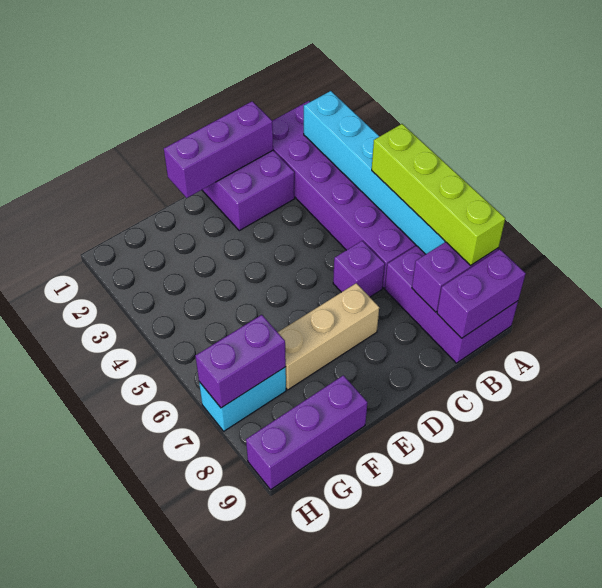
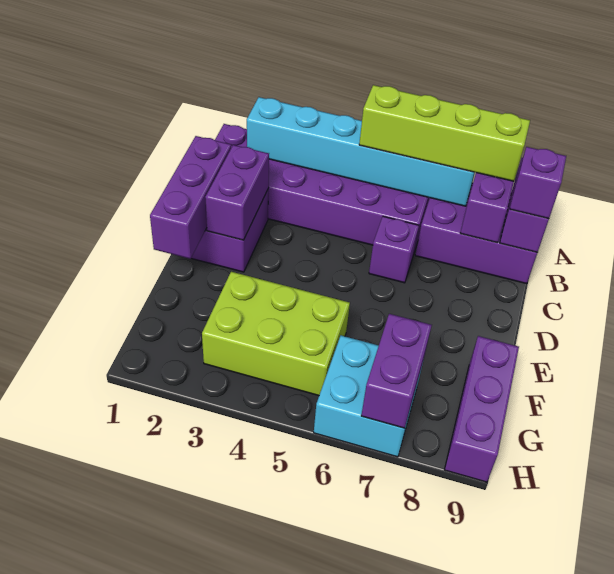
none -> purple brick B9 level 3
none -> purple brick C2:D2 level 2
tan brick D7:F7 level 1 -> none
none -> lime brick F3:G5 level 1
cyan brick G7:H7 level 1 -> cyan brick G6:H7 level 1

